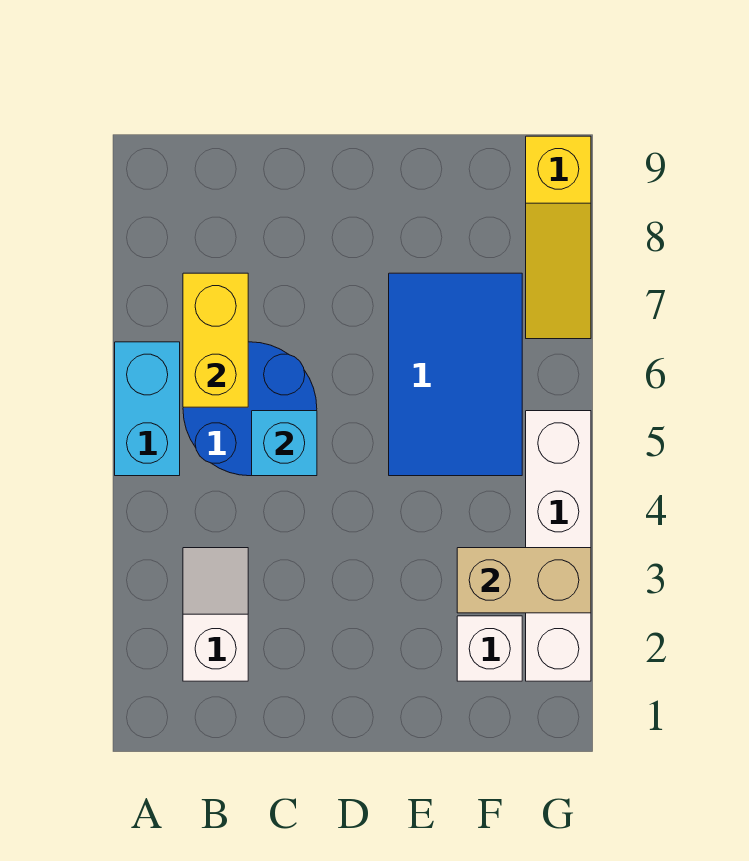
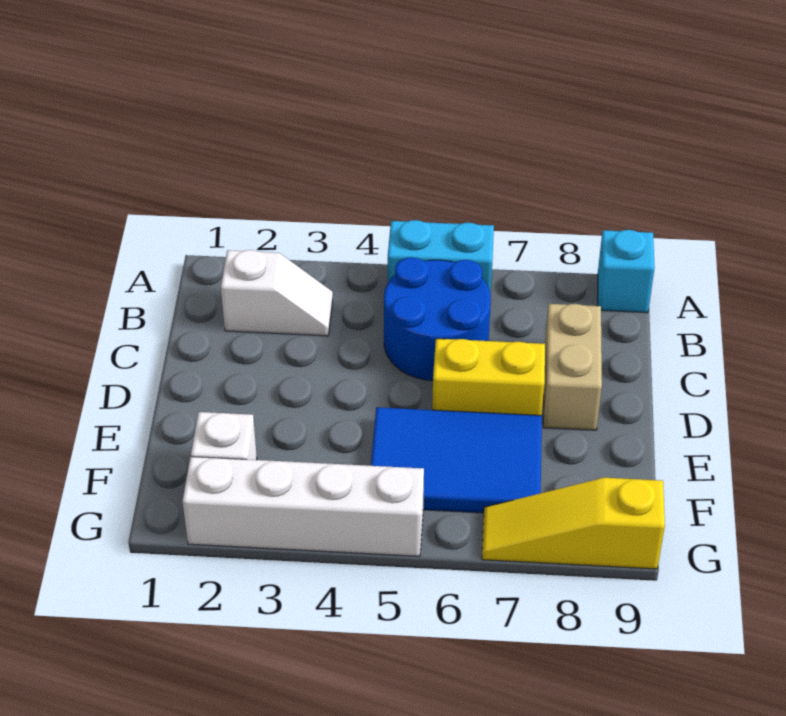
yellow brick B6:B7 level 2 -> yellow brick D6:D7 level 1
cyan brick C5 level 2 -> cyan brick A9 level 1
tan brick F3:G3 level 2 -> tan brick C8:D8 level 1

